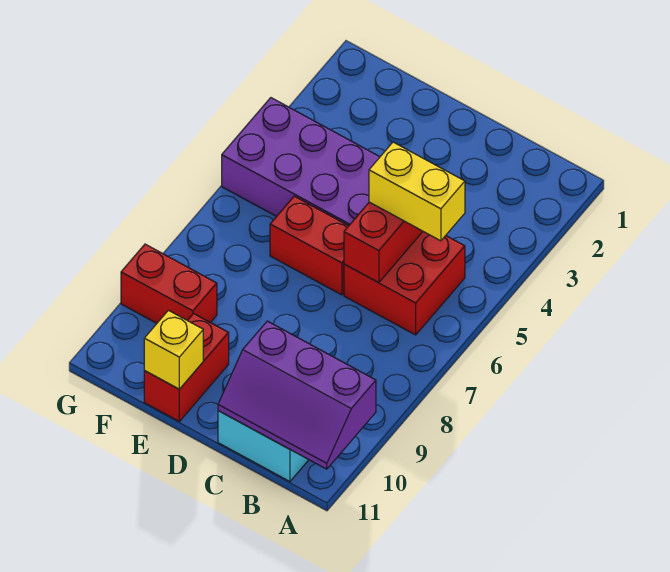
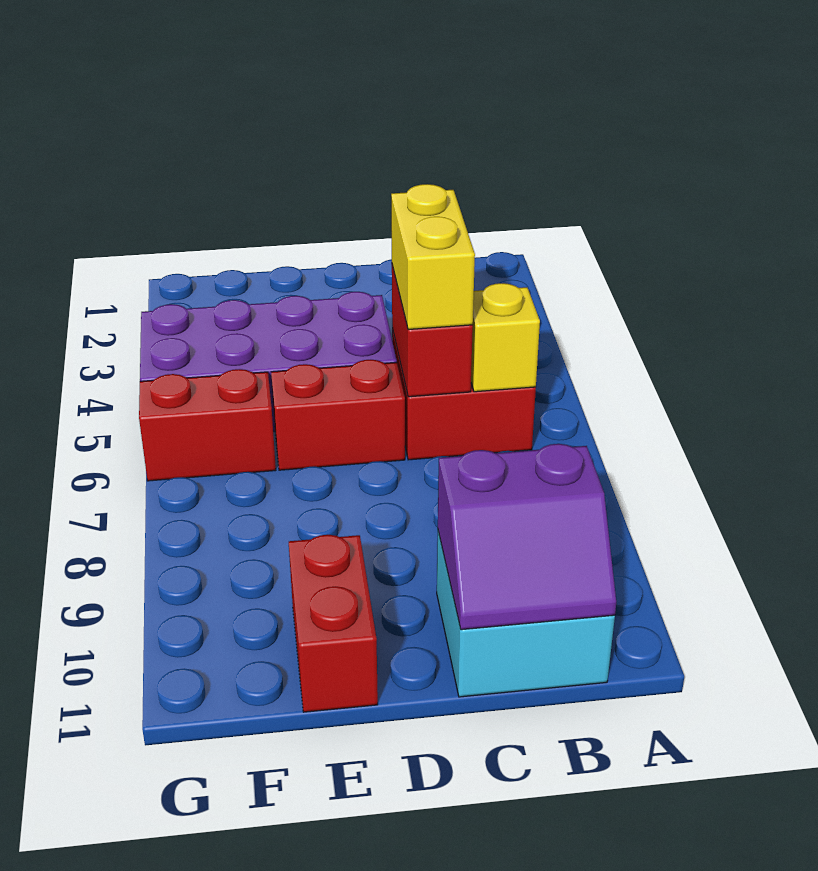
purple slope A10:C11 level 2 top 10 -> purple slope B10:C11 level 2 top 10
yellow brick B5:C5 level 3 -> yellow brick C5:C6 level 3
yellow brick E11 level 2 -> yellow brick B6 level 2
red brick F9:G9 level 1 -> red brick F6:G6 level 1

